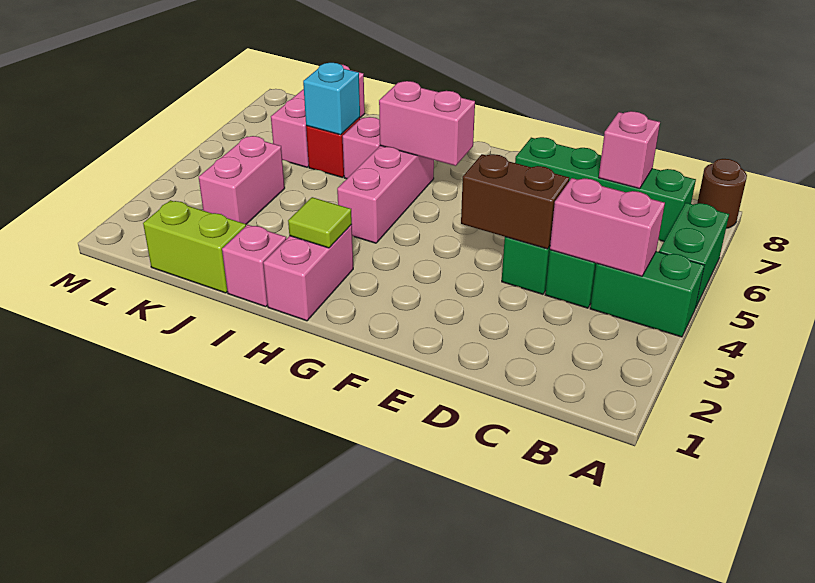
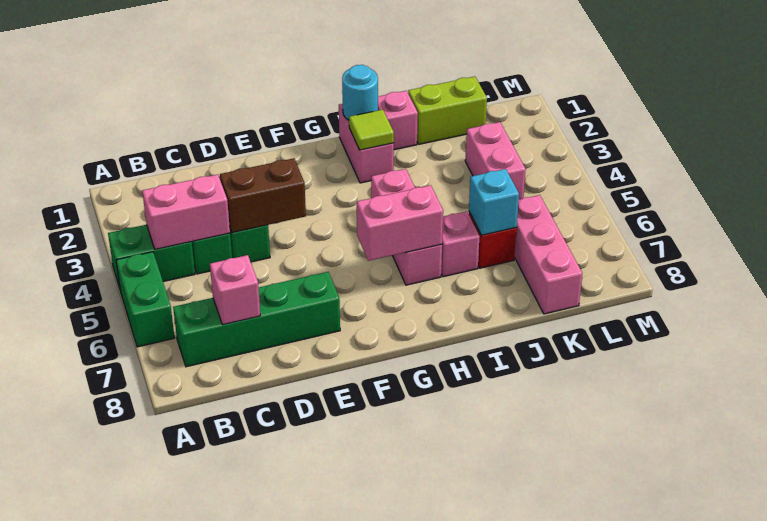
brown round brick A8 level 1 -> none
none -> cyan round brick H1 level 2

